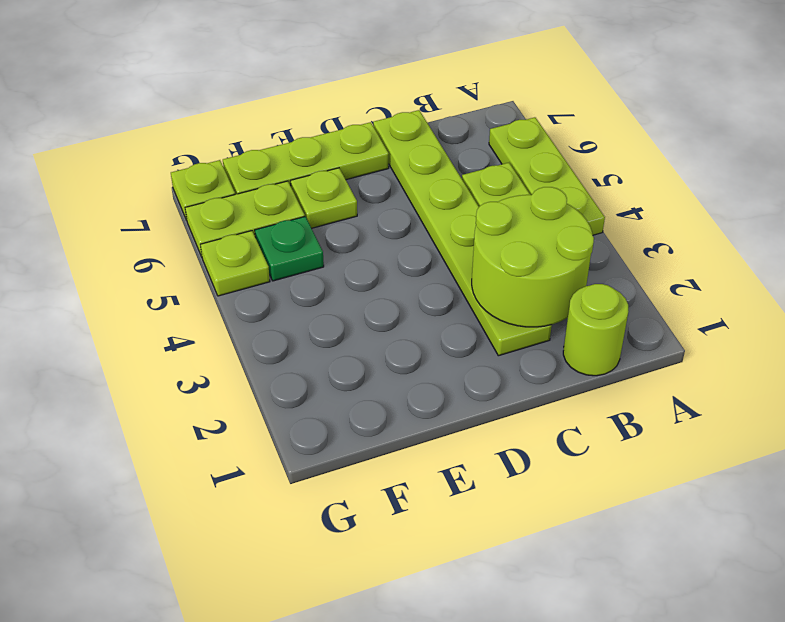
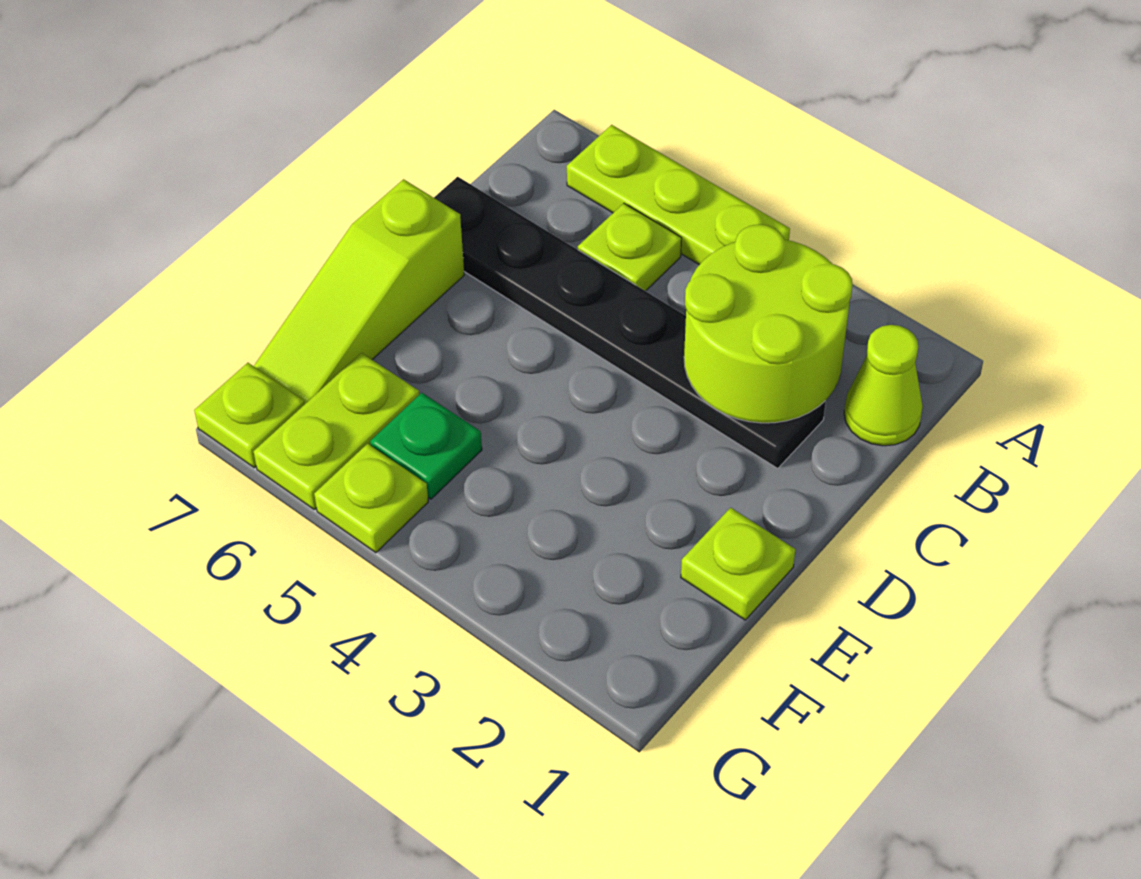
lime round brick B1 level 1 -> lime cone B1 level 1
lime plate C2:C7 level 1 -> black plate C2:C7 level 1
lime plate D7:F7 level 1 -> lime slope D7:F7 level 1 top D
lime plate E6 level 1 -> lime plate E1 level 1

